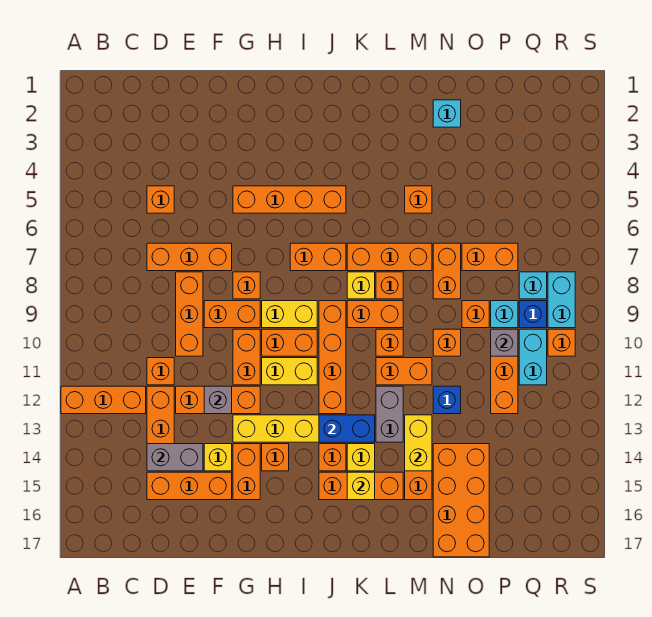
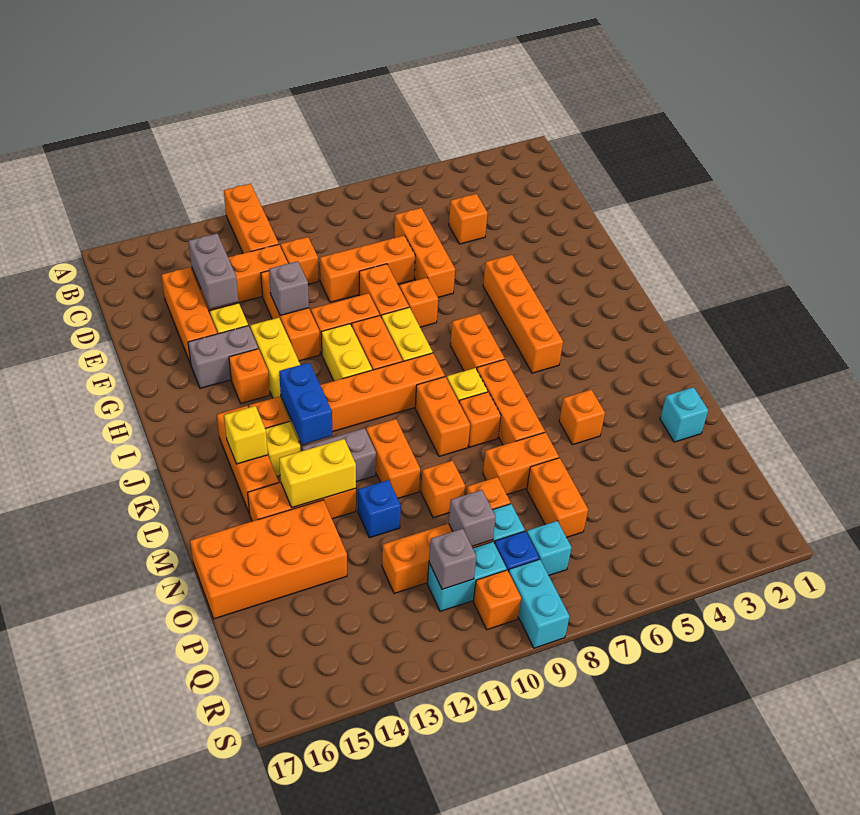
orange brick G14:G15 level 1 -> grey brick G14:G15 level 1
orange brick L10 level 1 -> none
none -> grey brick Q11 level 2
cyan brick R8:R9 level 1 -> cyan brick R9:S9 level 1

